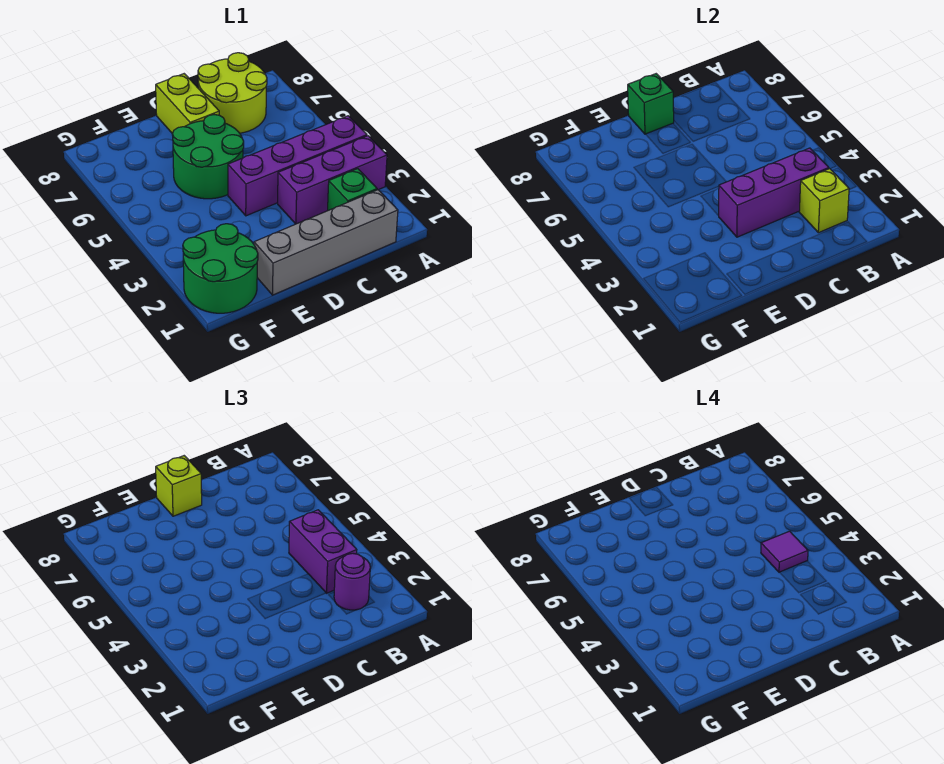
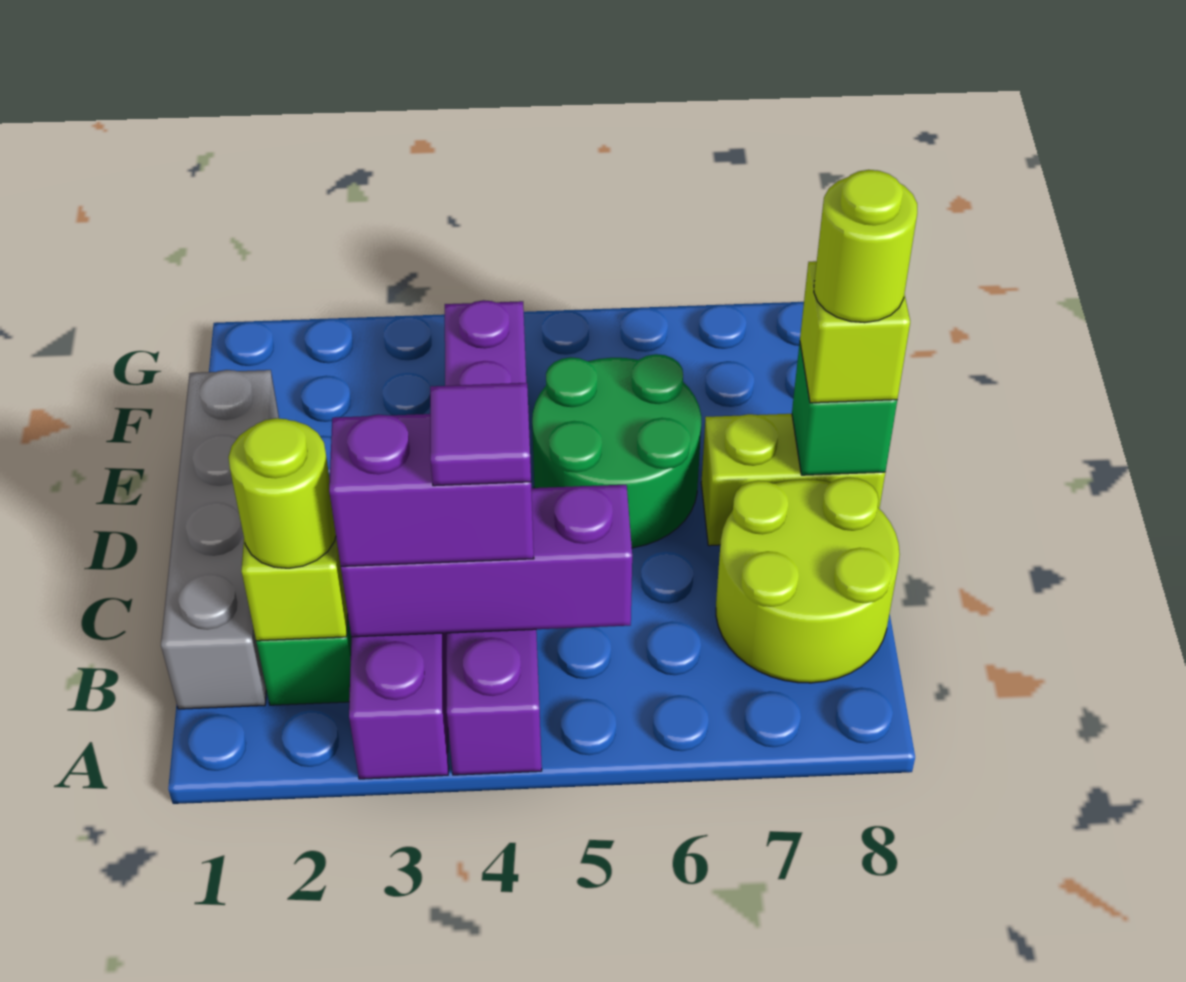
purple brick A4:D4 level 1 -> purple brick A4:F4 level 1
purple round brick B2 level 3 -> lime round brick B2 level 3
purple brick B3:D3 level 2 -> purple brick B3:B5 level 2
none -> lime round brick D8 level 4
green round brick F1:G2 level 1 -> none

